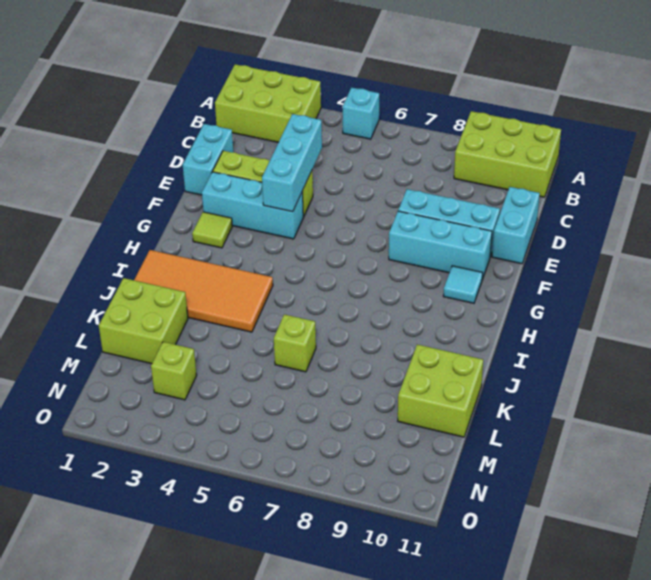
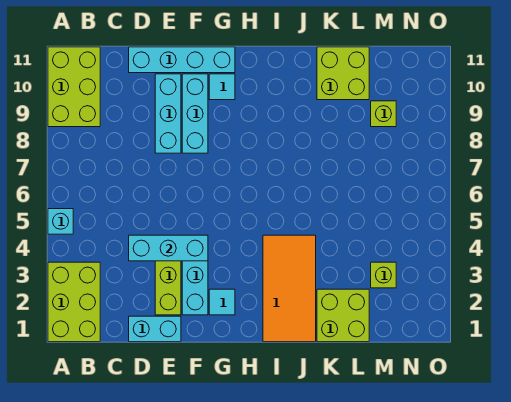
cyan brick D11:E11 level 1 -> cyan brick D11:G11 level 1
lime tile G2 level 1 -> cyan tile G2 level 1
lime brick K6 level 1 -> lime brick M9 level 1

